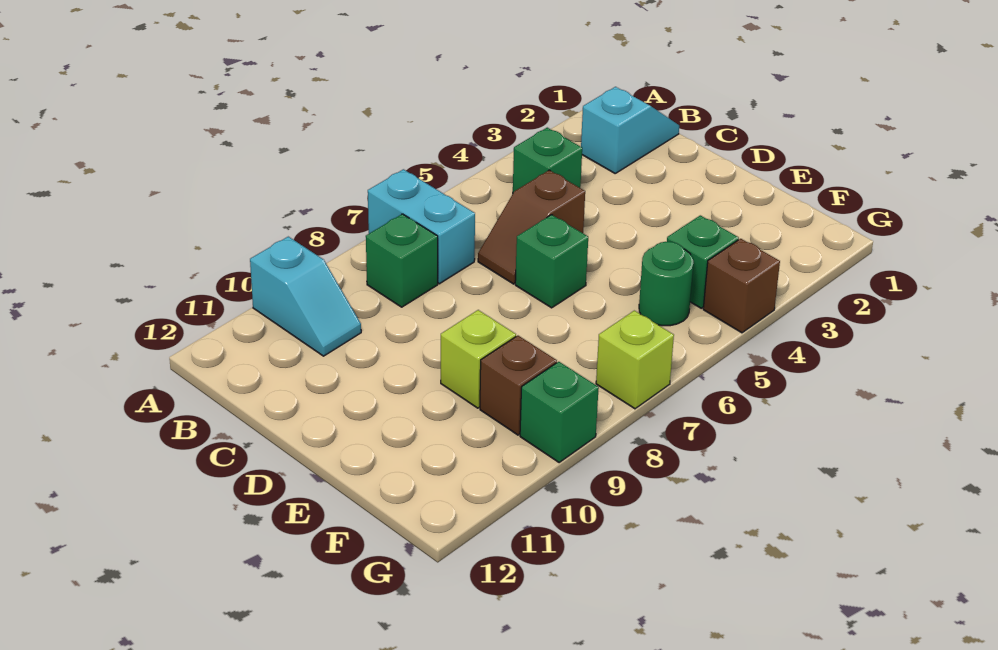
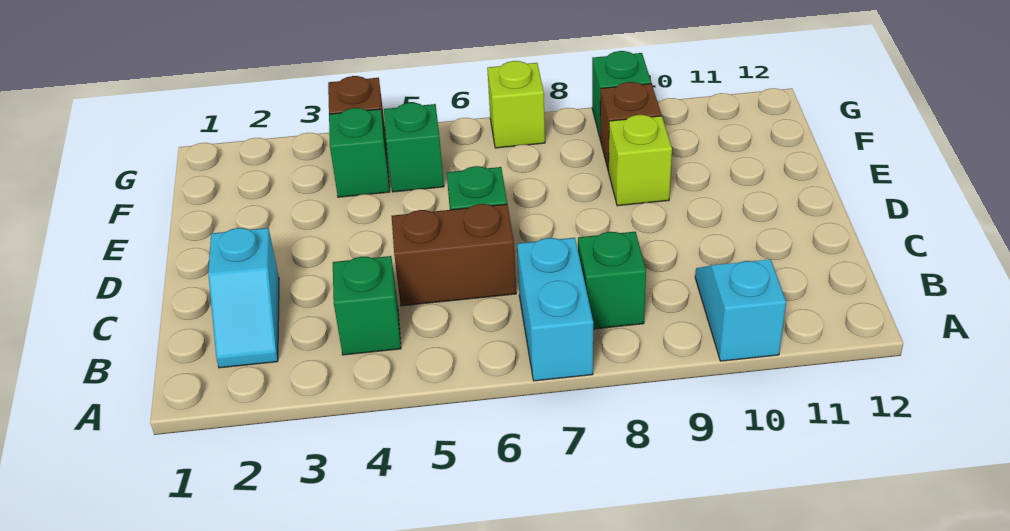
cyan slope B1:B2 level 1 top 2 -> cyan slope B2:C2 level 1 top C
brown slope C5:C6 level 1 top 5 -> brown brick C5:C6 level 1
green round brick F5 level 1 -> green brick F5 level 1

